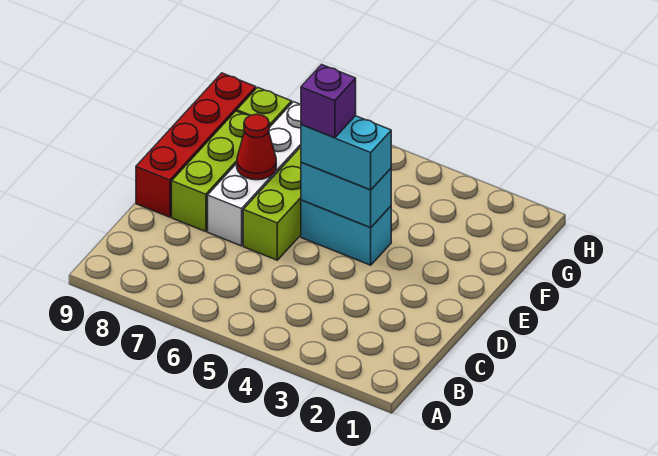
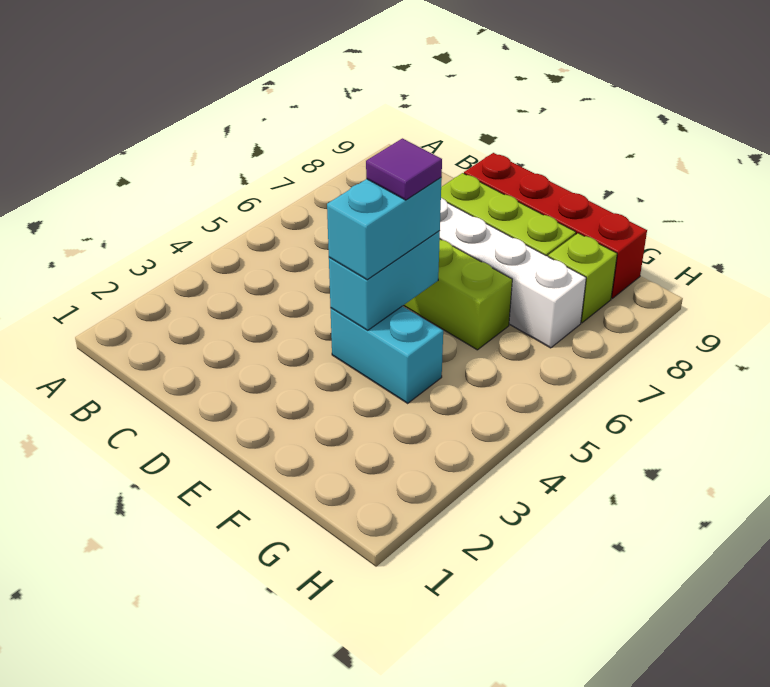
cyan brick E4:E5 level 1 -> cyan brick E4:F4 level 1
purple brick E5 level 4 -> purple tile E5 level 4
red cone E7 level 2 -> none

